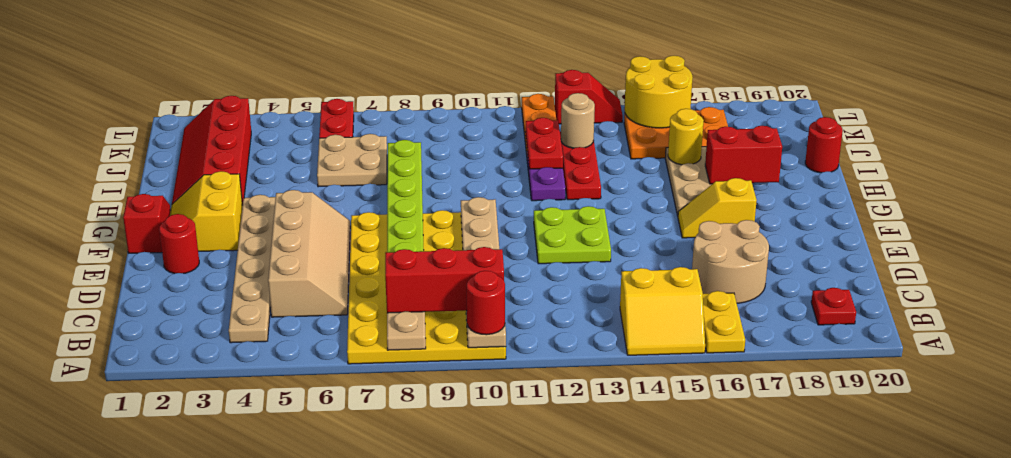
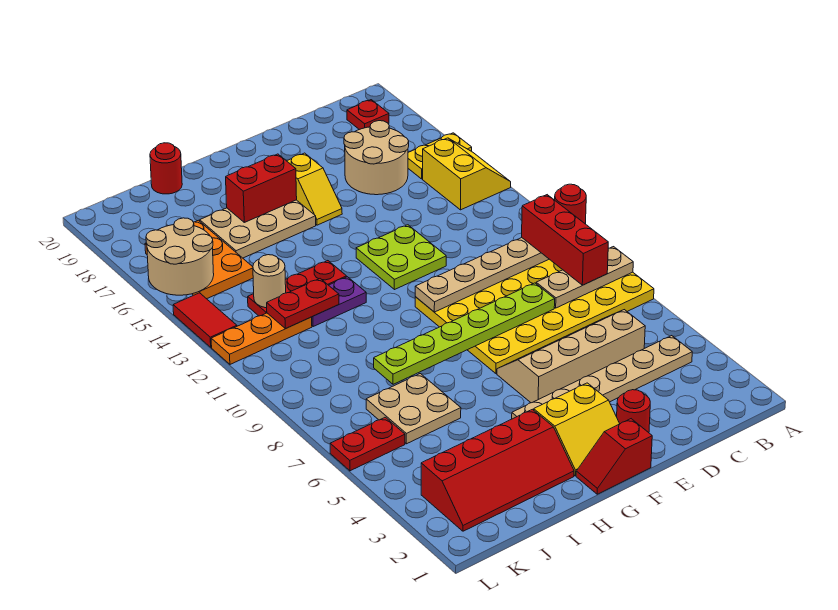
red brick H17:H18 level 2 -> red brick G17:H17 level 2
yellow round brick I16 level 2 -> none
yellow round brick K15:L16 level 2 -> tan round brick K15:L16 level 2
red slope L13:L14 level 1 top 13 -> red tile L13:L14 level 1

